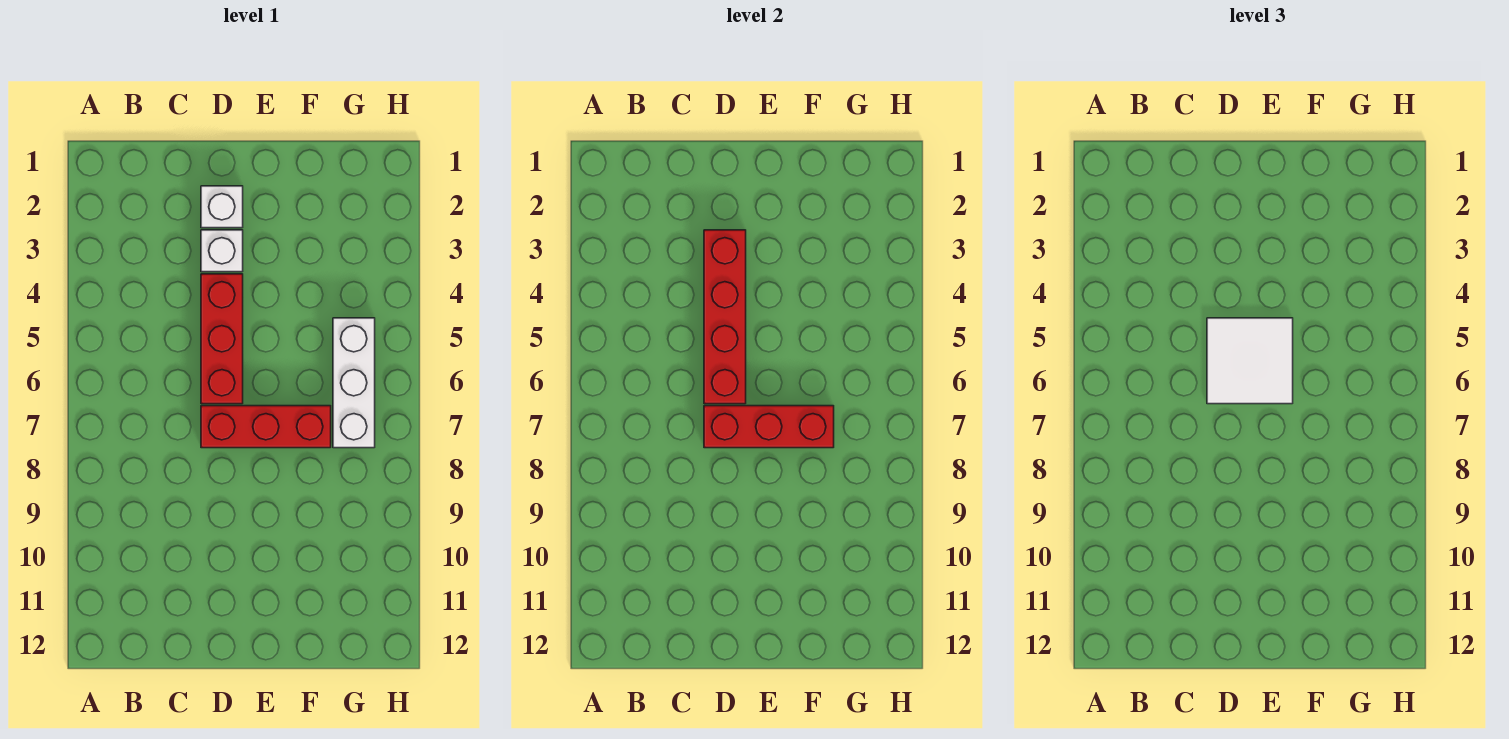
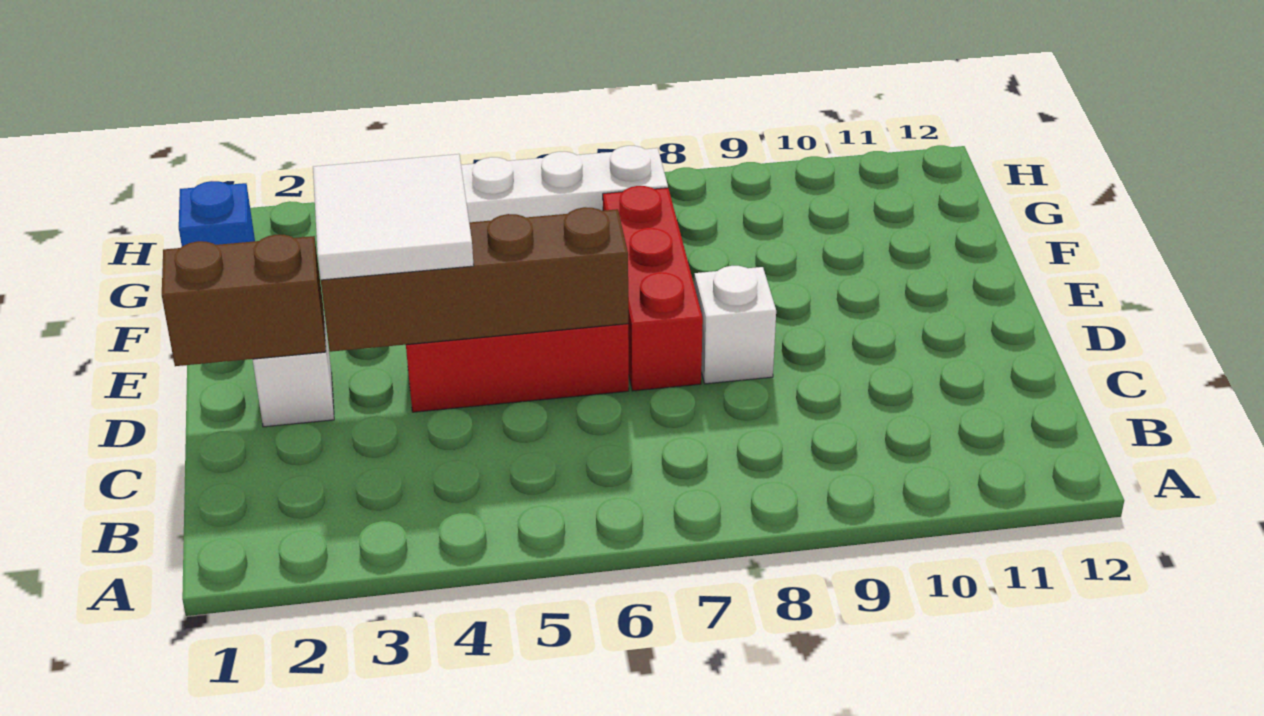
none -> brown brick D1:D2 level 2
white brick D3 level 1 -> white brick D8 level 1
red brick D3:D6 level 2 -> brown brick D3:D6 level 2
white tile D5:E6 level 3 -> white tile D3:E4 level 3
red brick D7:F7 level 2 -> none
none -> blue brick G1 level 1

